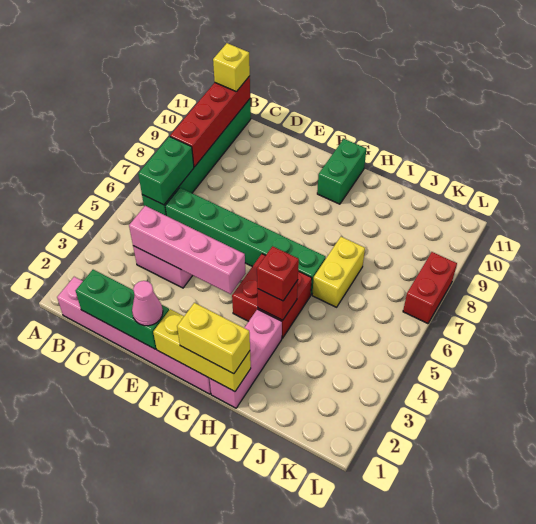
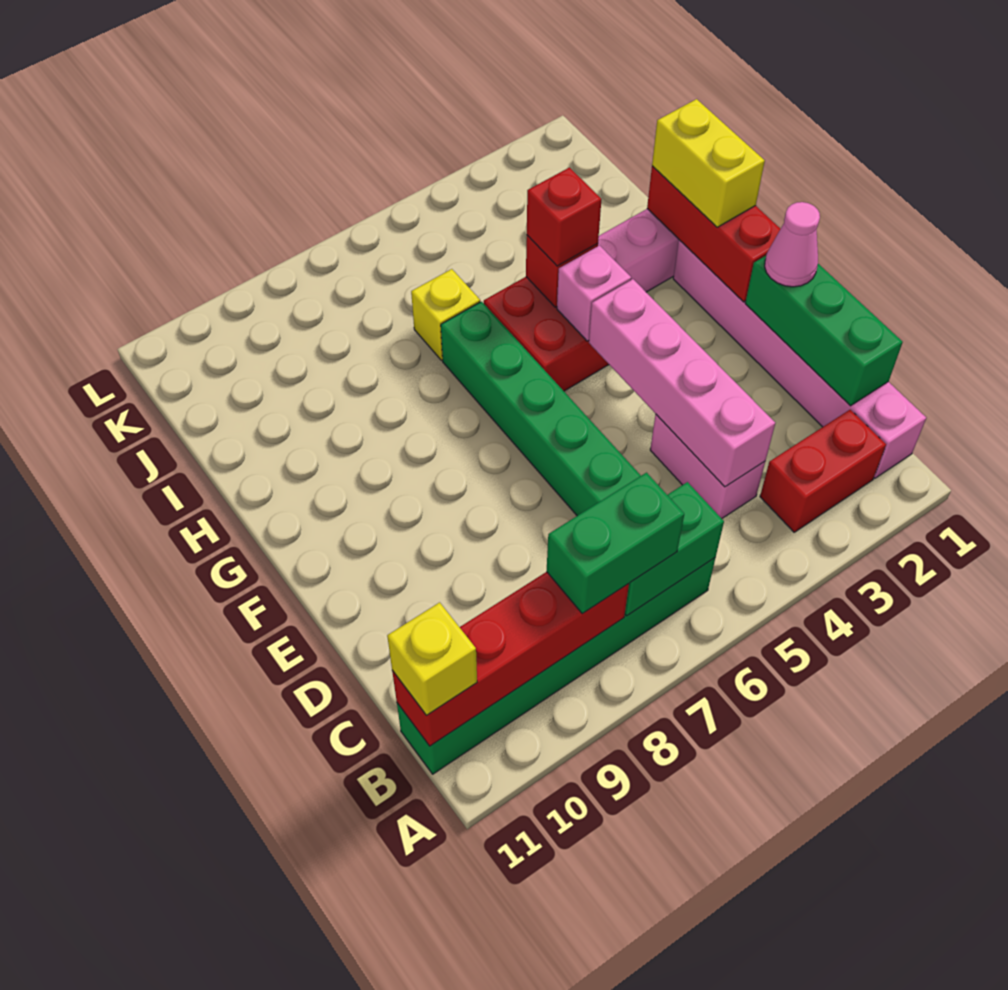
yellow brick F1:H1 level 2 -> red brick F1:H1 level 2
none -> pink brick G4 level 2
green brick G10:G11 level 1 -> green brick B7:B8 level 3
yellow brick I6:I7 level 1 -> yellow brick I6 level 1
red brick L7:L8 level 1 -> red brick B2:B3 level 1

